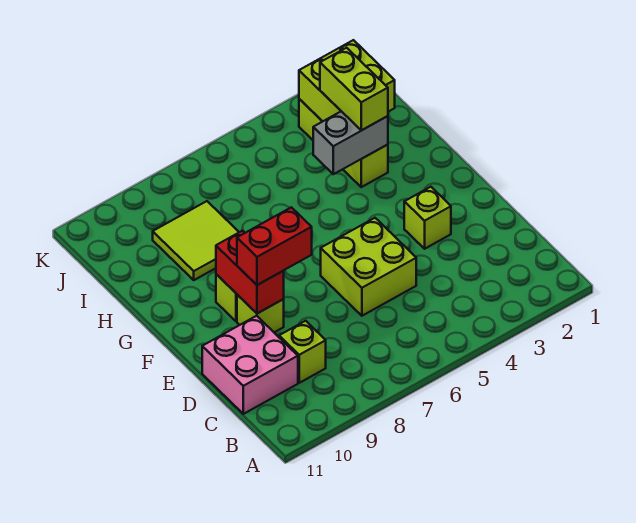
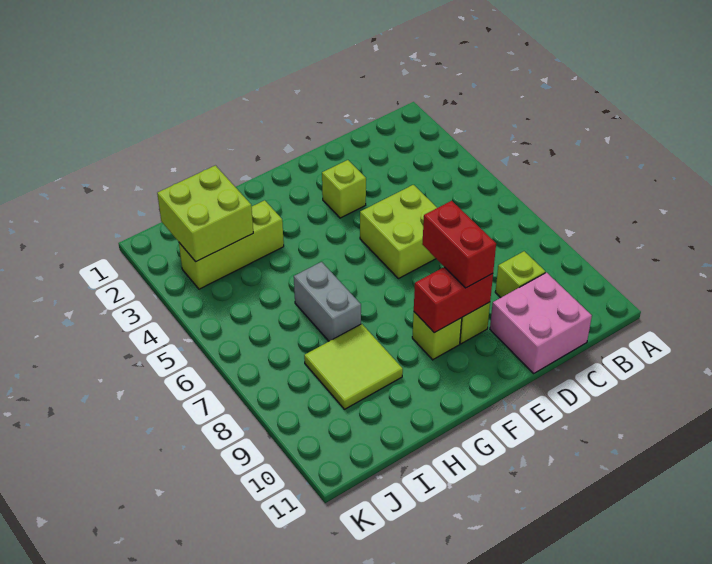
grey brick H3:H4 level 2 -> grey brick H6:H7 level 1
lime brick H3:I3 level 3 -> none

